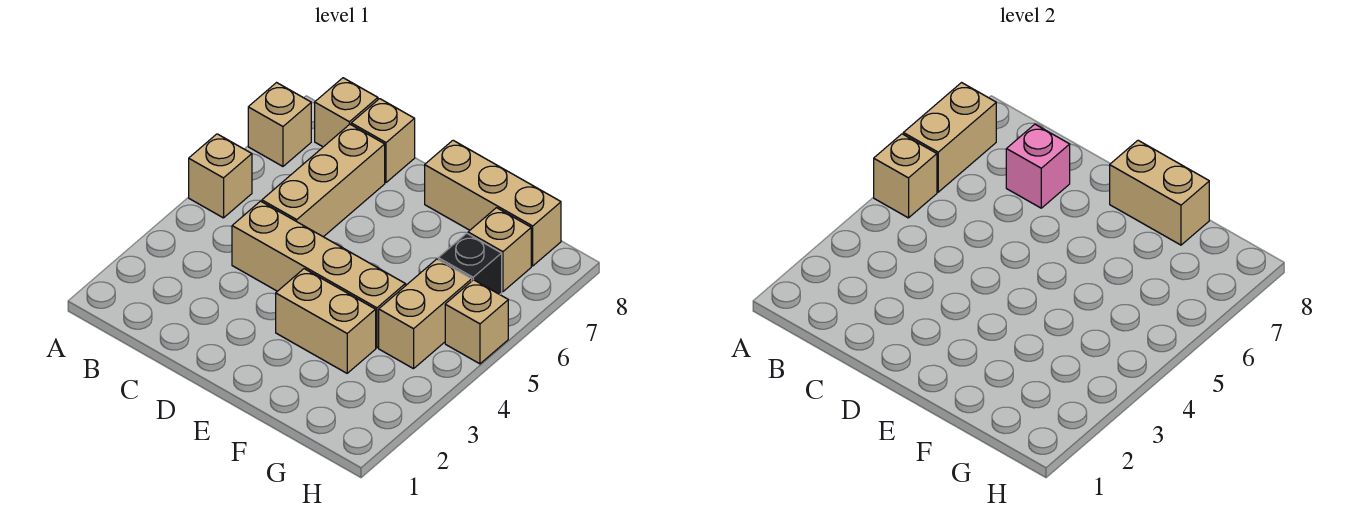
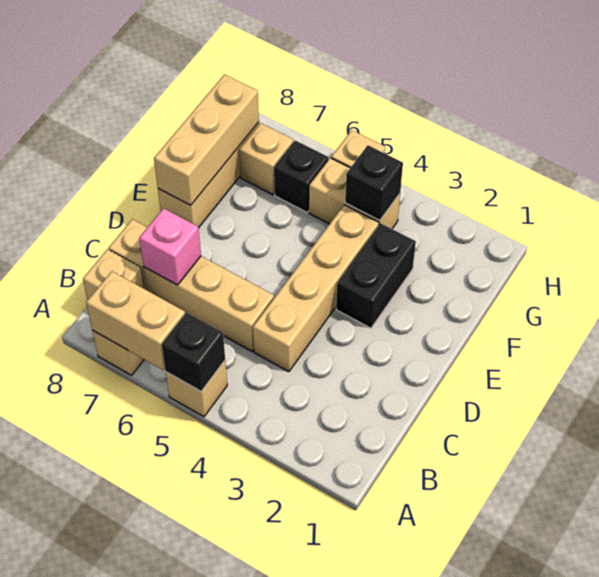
tan brick A5 level 2 -> black brick A5 level 2
tan brick E3:F3 level 1 -> black brick E3:F3 level 1
tan brick E8:F8 level 2 -> tan brick E8:G8 level 2
none -> black brick G4 level 2

